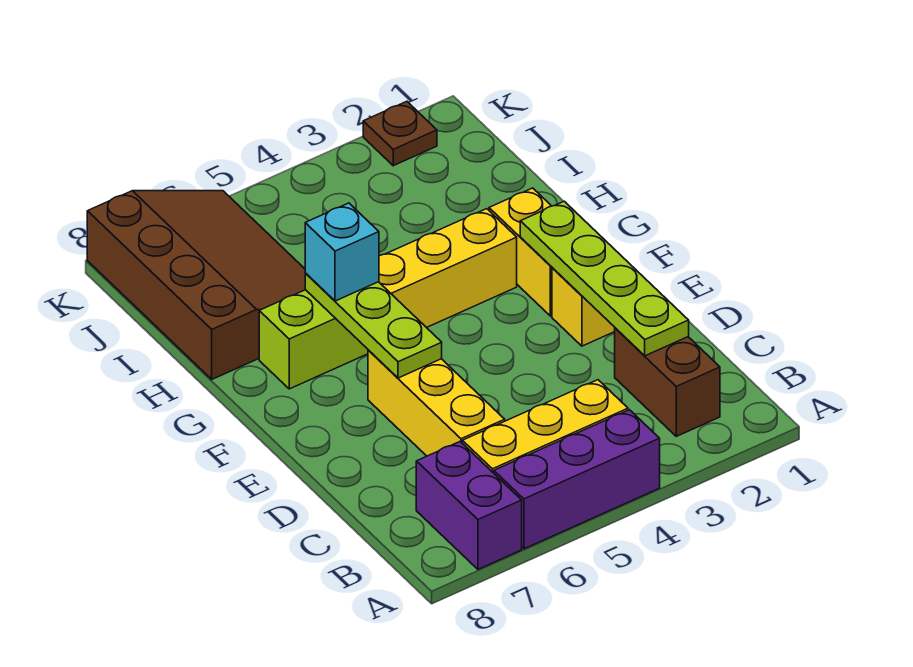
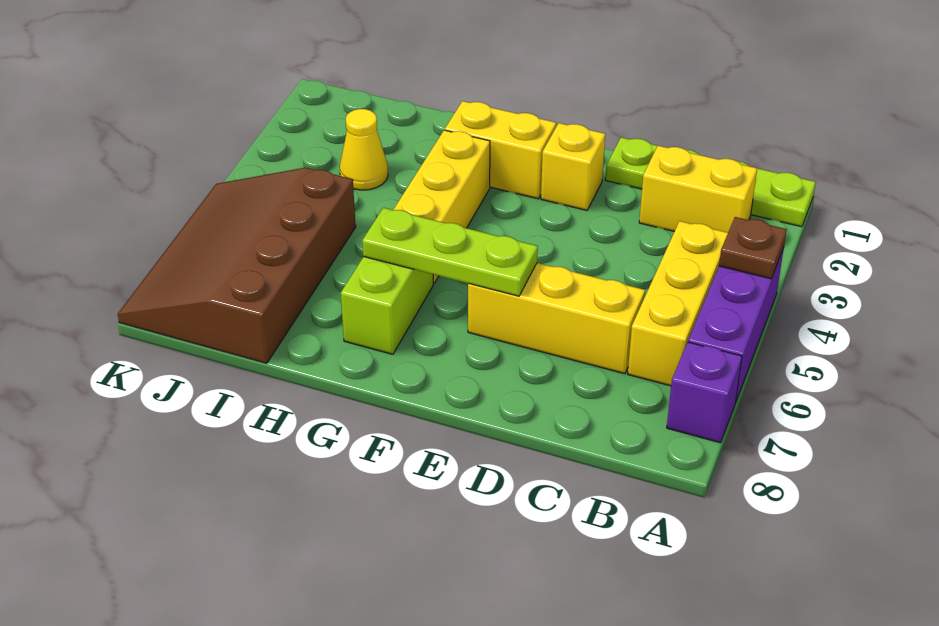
purple brick A7:B7 level 1 -> purple brick A7 level 1
brown brick B2:C2 level 1 -> yellow brick B2:C2 level 1
lime plate C2:F2 level 2 -> lime plate A1:D1 level 1
cyan brick G6 level 3 -> none
brown slope H6:K8 level 1 top 8 -> brown slope I5:K8 level 1 top I
none -> yellow cone I3 level 1
brown plate K2 level 1 -> brown plate A4 level 2

